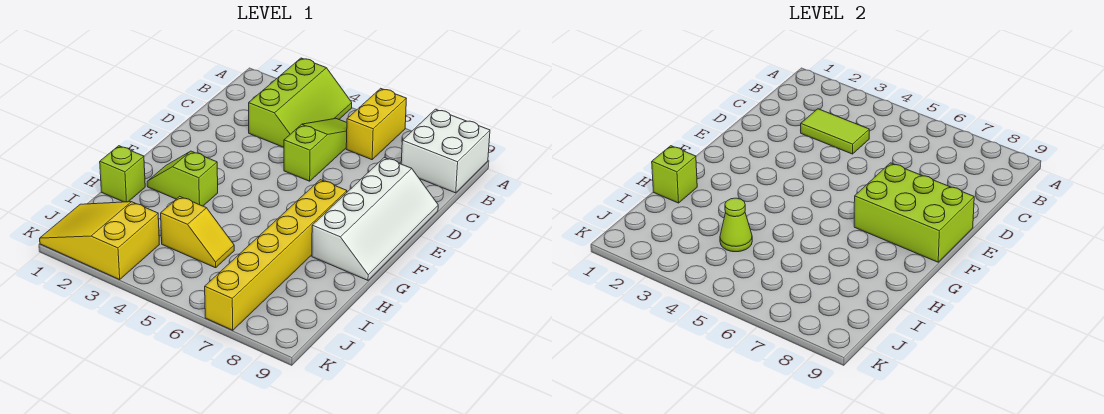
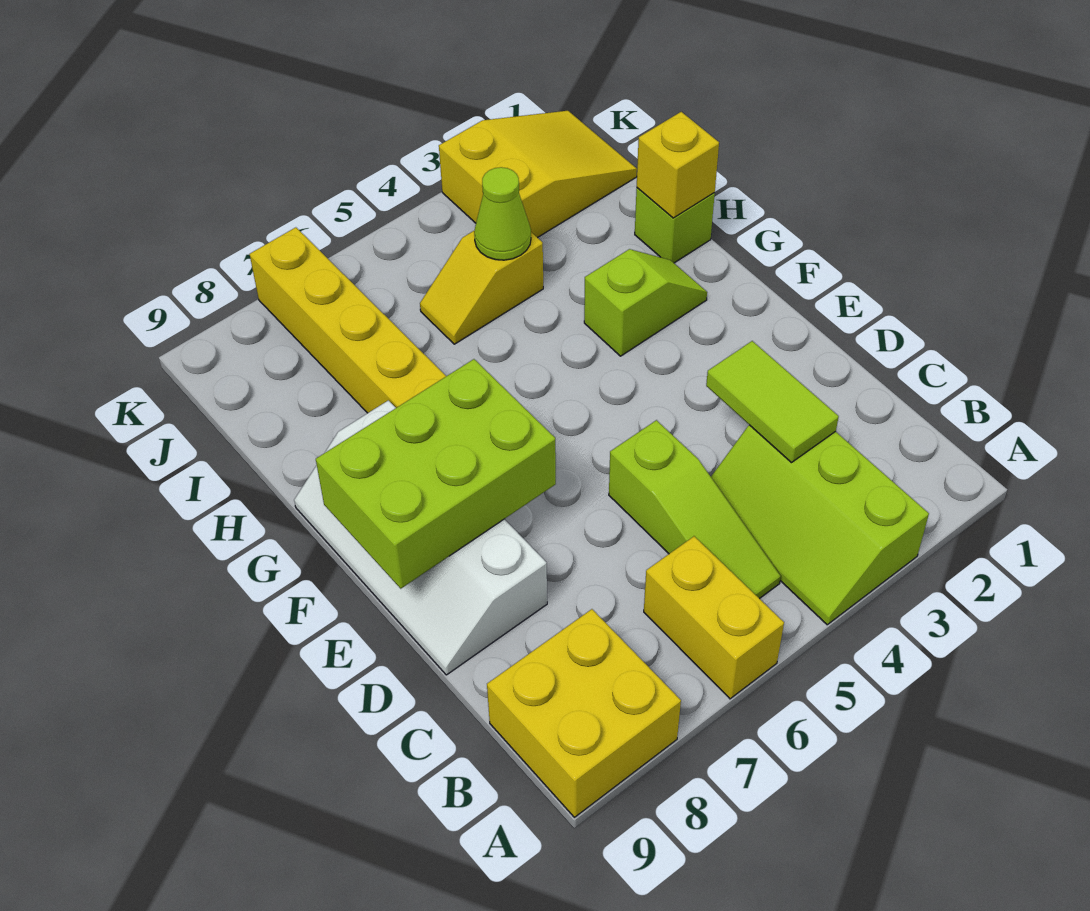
white brick A8:B9 level 1 -> yellow brick A8:B9 level 1
lime tile C3:C4 level 2 -> lime tile C3:D3 level 2
lime brick H1 level 2 -> yellow brick H1 level 2

